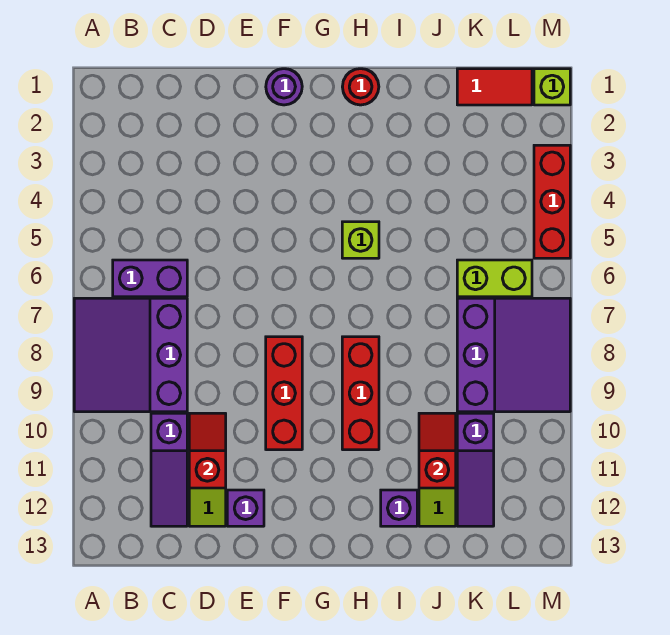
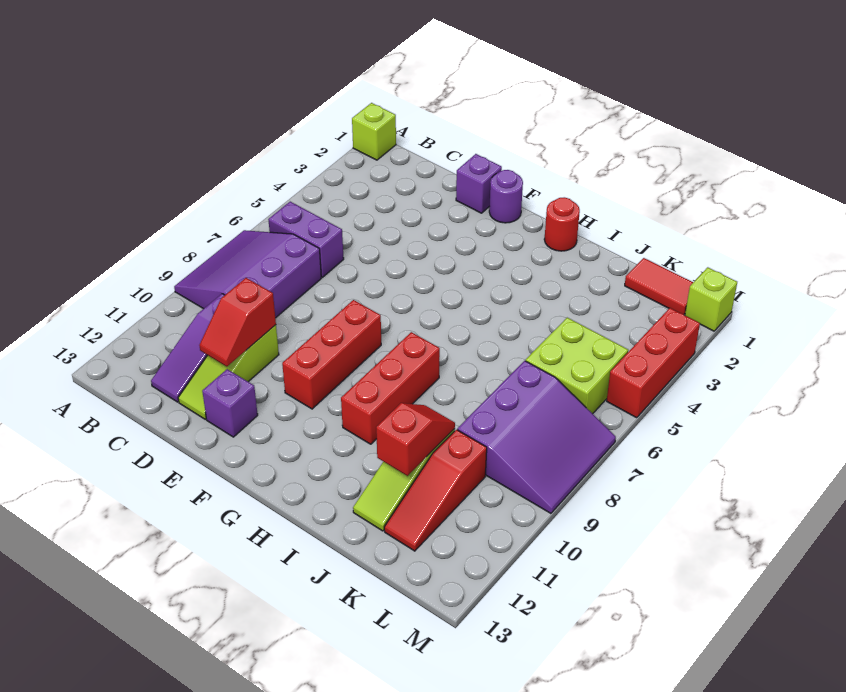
red slope D10:D11 level 2 top 11 -> red slope D10:D11 level 2 top 10
lime brick H5 level 1 -> lime brick A1 level 1
purple brick I12 level 1 -> purple brick E1 level 1
lime brick K6:L6 level 1 -> lime brick K5:L6 level 1
purple slope K10:K12 level 1 top 10 -> red slope K10:K12 level 1 top 10

